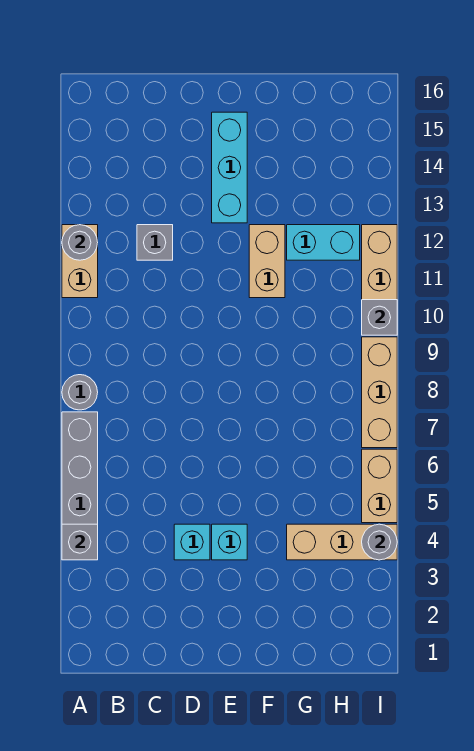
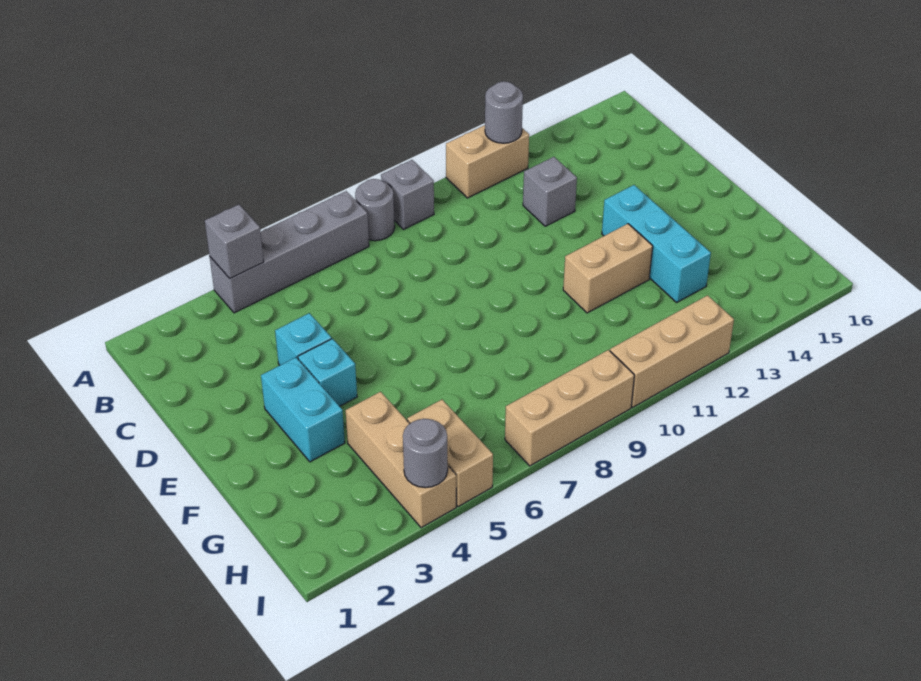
cyan brick E13:E15 level 1 -> cyan brick E13:G13 level 1
cyan brick G12:H12 level 1 -> cyan brick E3:F3 level 1
tan brick I5:I6 level 1 -> tan brick H5:I5 level 1
grey brick I10 level 2 -> grey brick A9 level 1

